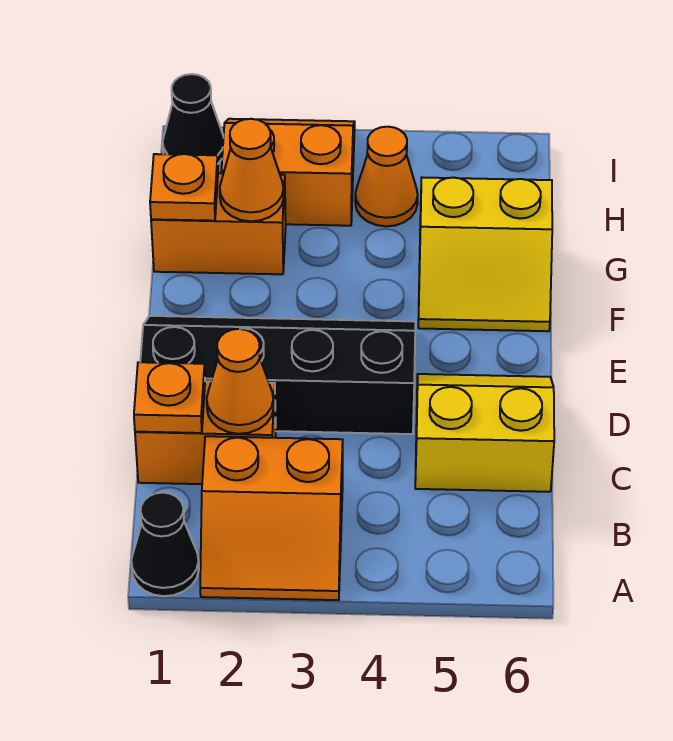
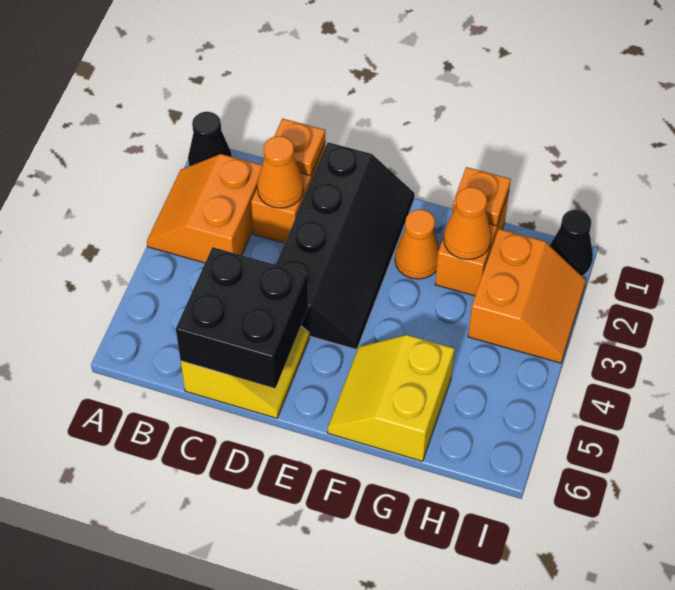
none -> black brick C5:D6 level 2
orange cone H4 level 1 -> orange cone F2 level 1

